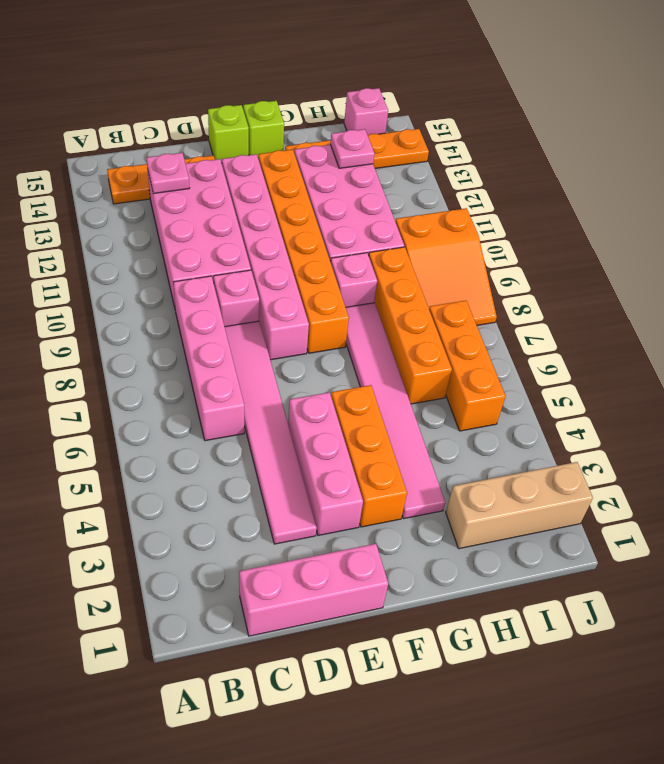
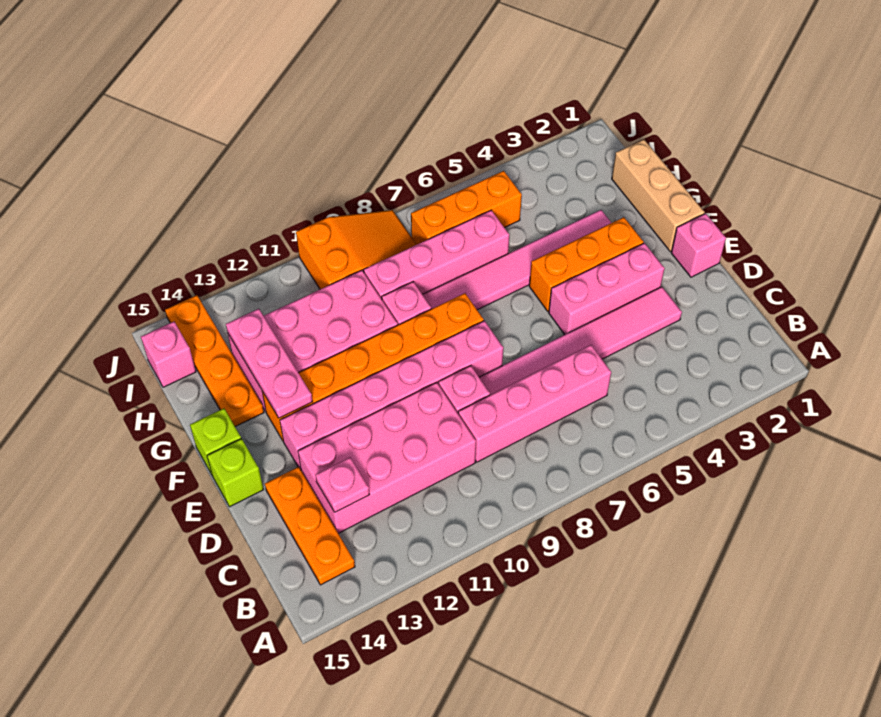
pink brick C1:E1 level 1 -> pink brick E1 level 1
tan brick H2:J2 level 1 -> tan brick F1:H1 level 1
orange brick H6:H9 level 1 -> pink brick H6:H9 level 1
pink plate H13 level 2 -> pink plate F13:H13 level 2

